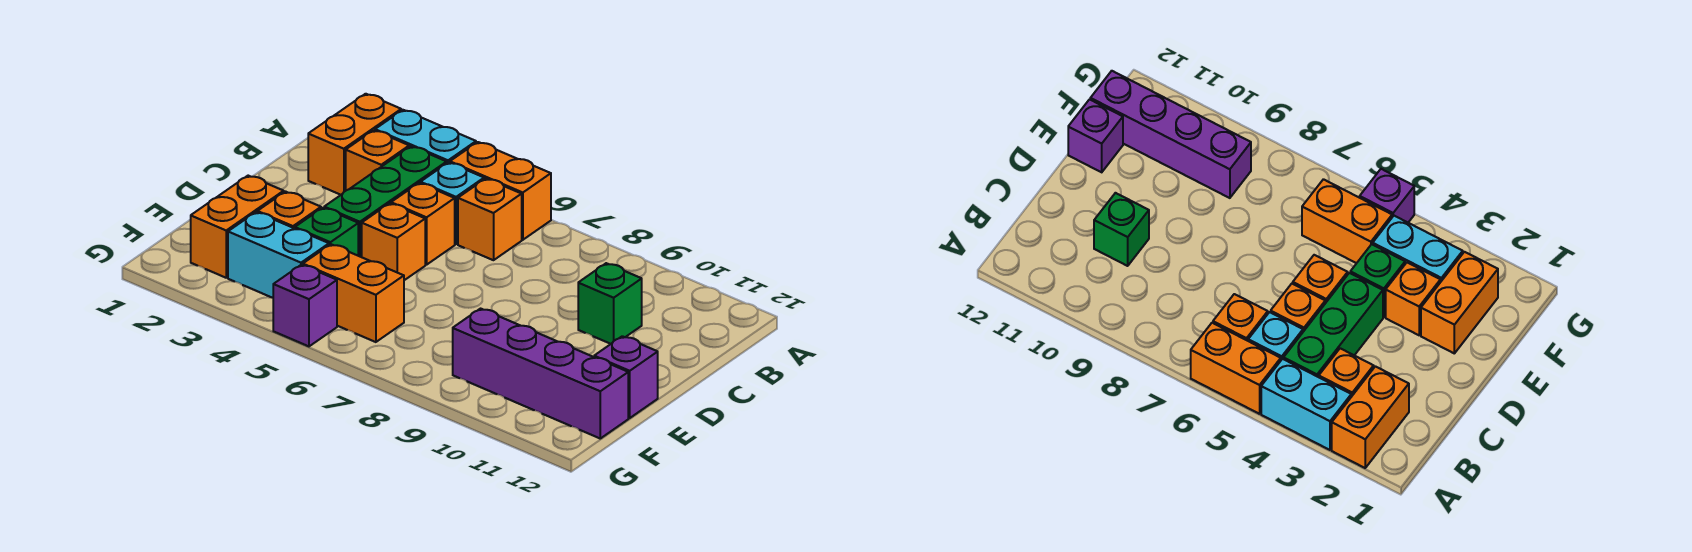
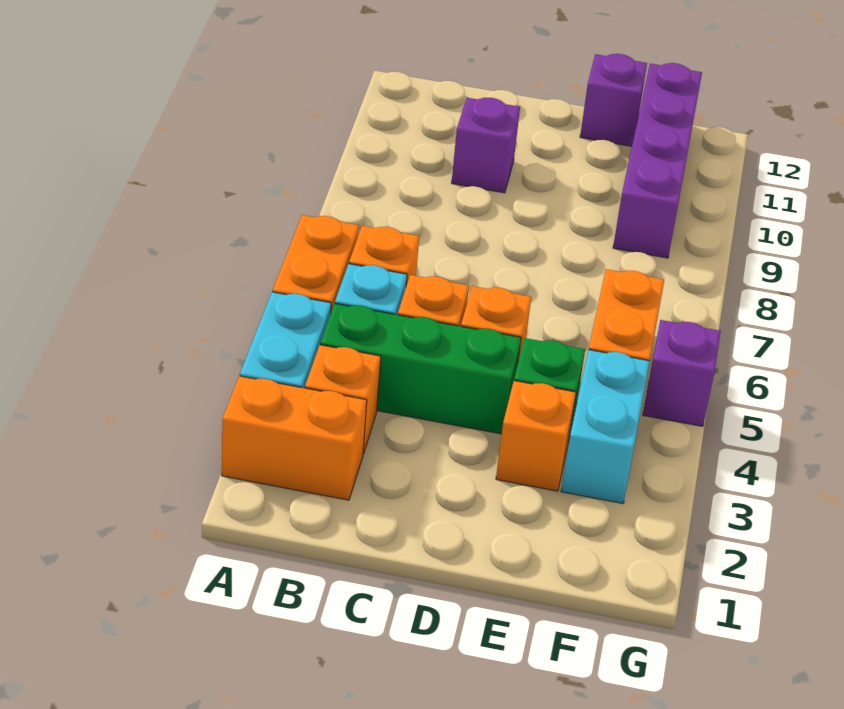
green brick C10 level 1 -> purple brick C10 level 1
orange brick E2:F2 level 1 -> none

